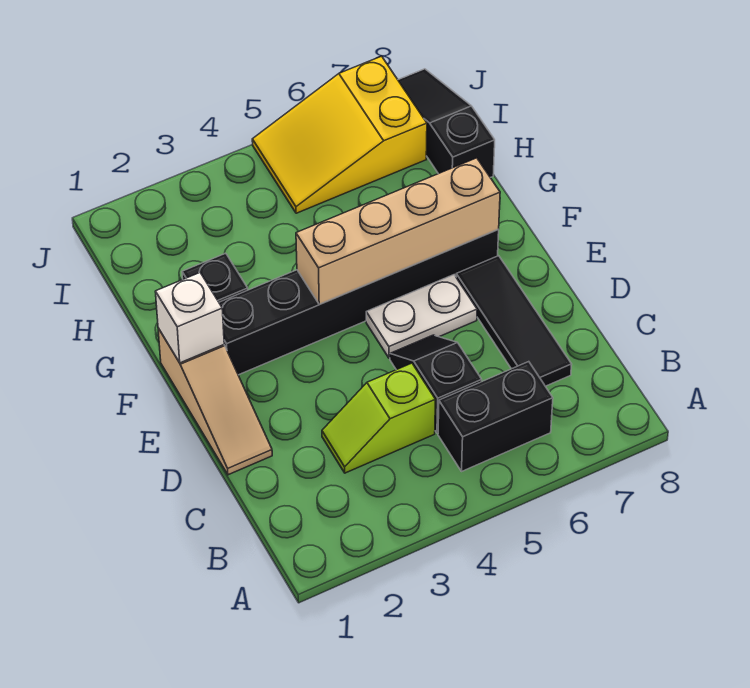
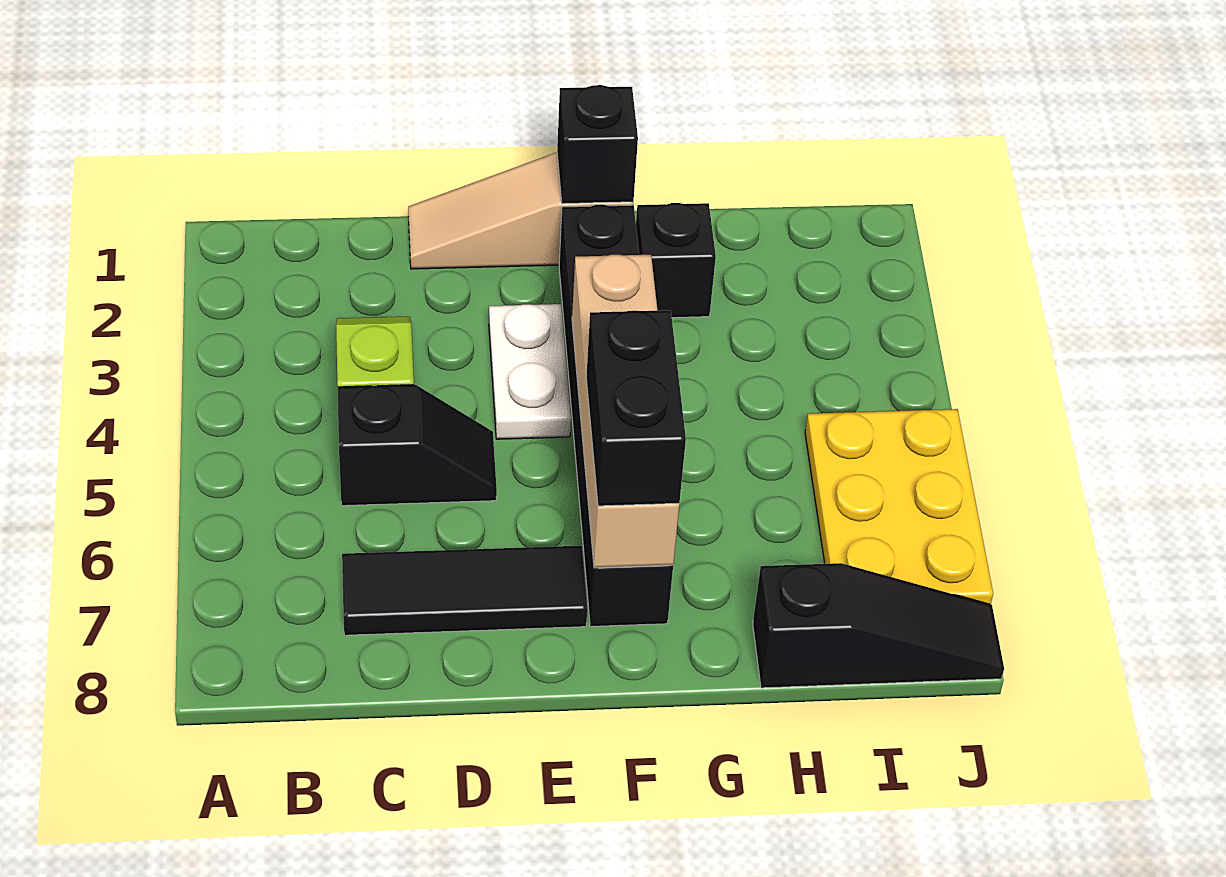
black brick B5:B6 level 1 -> black brick F6:F7 level 3
white plate E5:E6 level 1 -> white plate E3:E4 level 1
white brick F1 level 2 -> black brick F1 level 2
yellow slope I5:J7 level 1 top 7 -> yellow plate I5:J7 level 1

